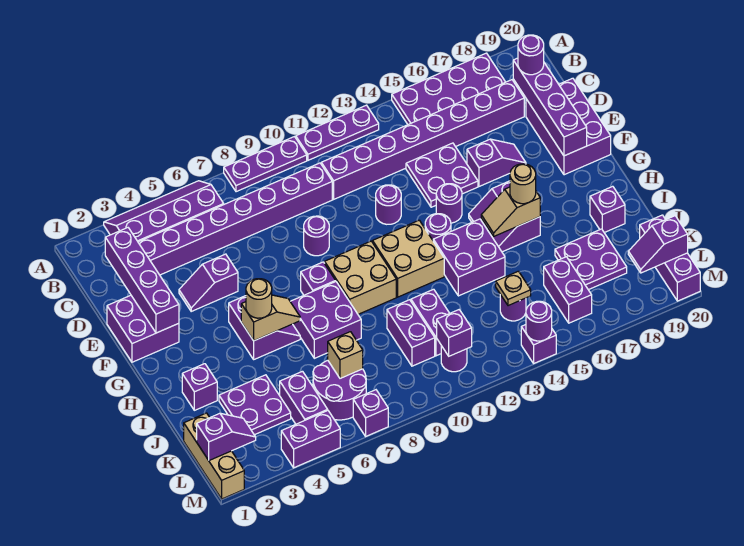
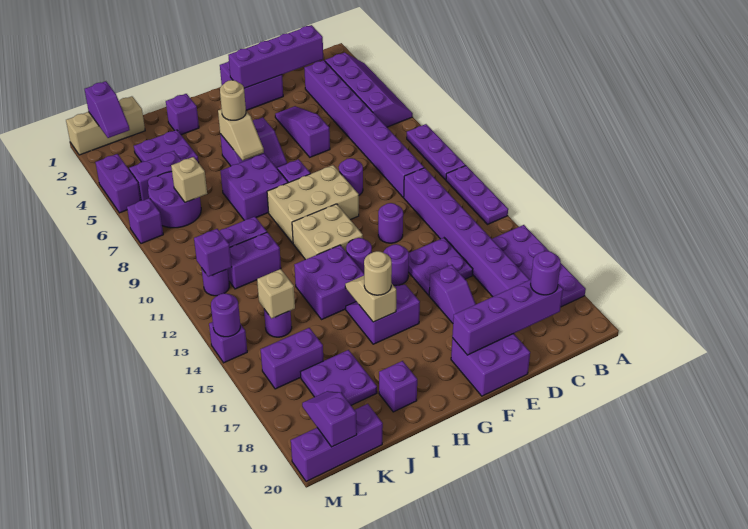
purple brick D19:F20 level 1 -> purple brick E19:F20 level 1
purple slope E4:E5 level 1 top 5 -> purple slope E4:E6 level 1 top 6
tan brick G9:H10 level 1 -> tan brick F9:H10 level 1
tan plate K14 level 2 -> tan brick K14 level 2

